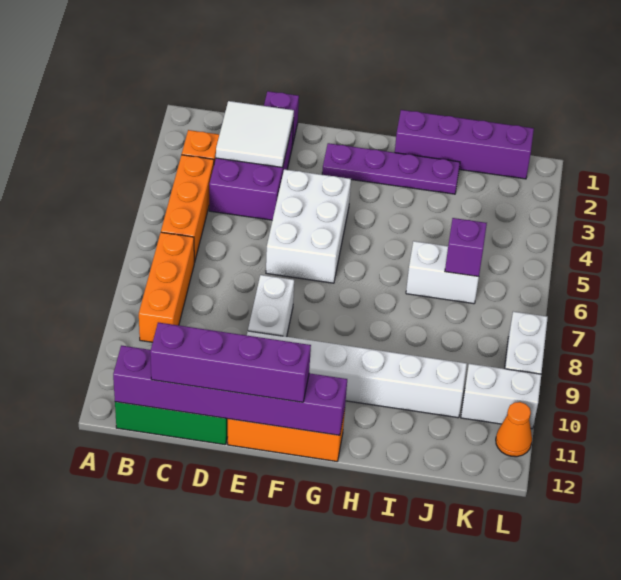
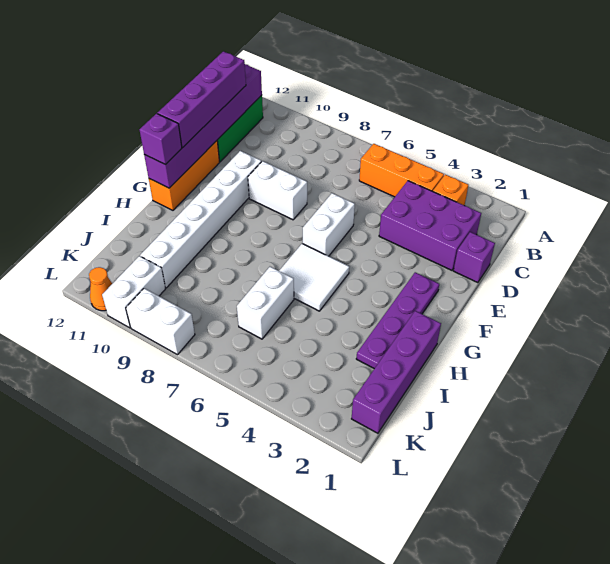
orange brick B7:B9 level 1 -> none
white tile C2:D3 level 2 -> white tile G5:H6 level 1
white brick E4:F6 level 1 -> white brick E6:F6 level 1
purple brick J6 level 2 -> purple brick G12 level 3

